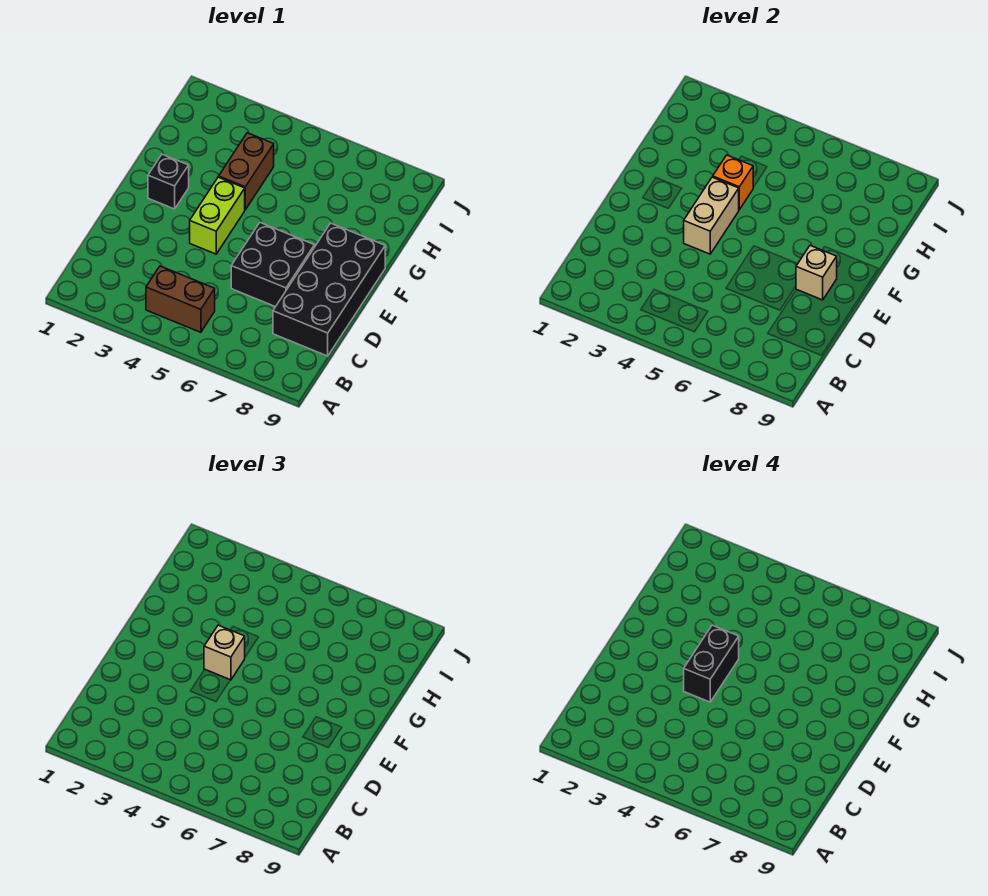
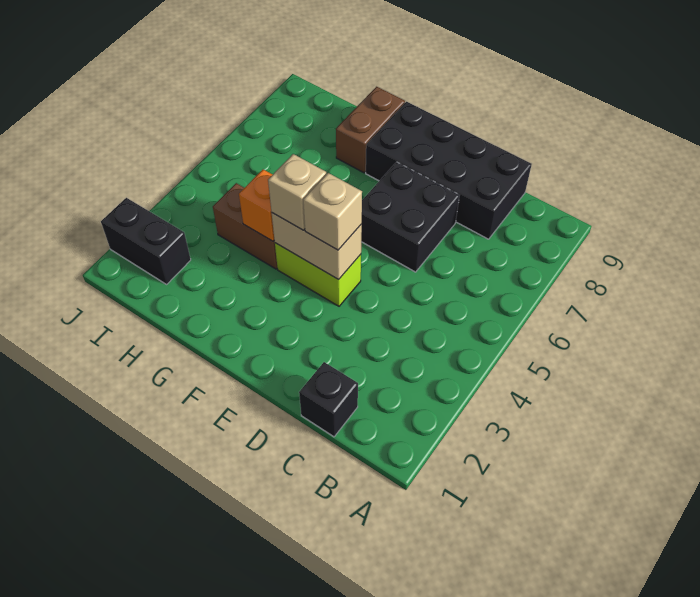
brown brick B4:B5 level 1 -> brown brick G8:G9 level 1
black brick E4:F4 level 4 -> black brick I2:J2 level 1
tan brick E8 level 2 -> tan brick E4 level 3
black brick F2 level 1 -> black brick C1 level 1

